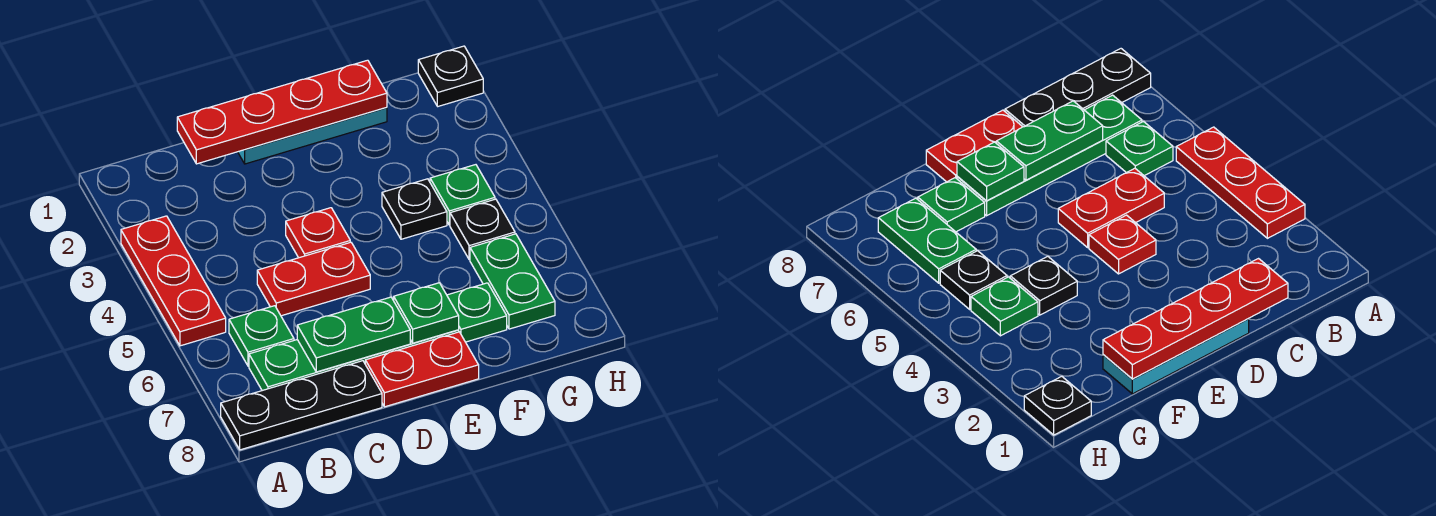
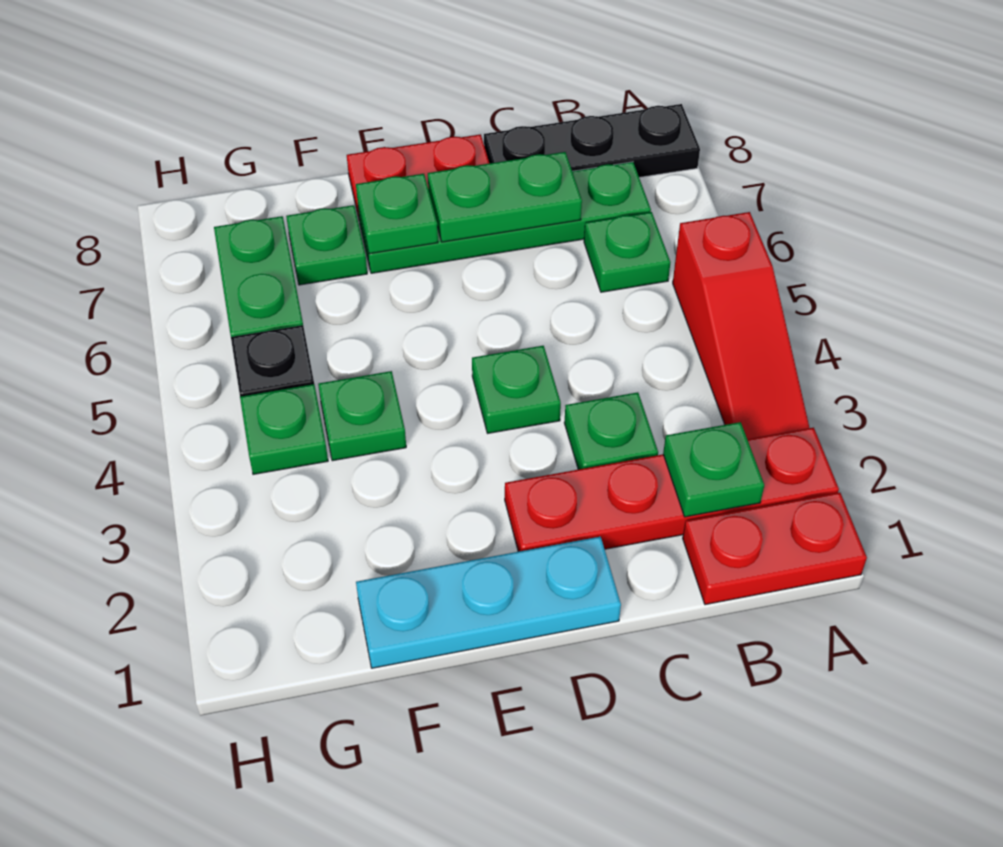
red plate A3:A5 level 1 -> red slope A3:A5 level 1 top 5
none -> green plate B2 level 2
red plate C1:F1 level 2 -> red plate A2:D2 level 1
none -> green plate C3 level 1
red plate C5:D5 level 1 -> red plate A1:B1 level 1
red plate D4 level 1 -> green plate D4 level 1
black plate F4 level 1 -> green plate F4 level 1
black plate H1 level 1 -> none

